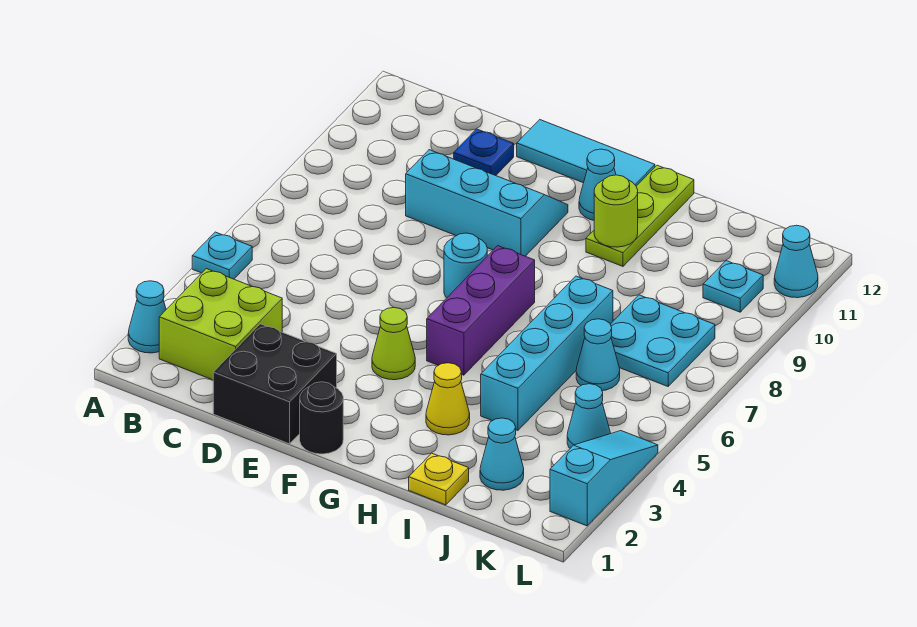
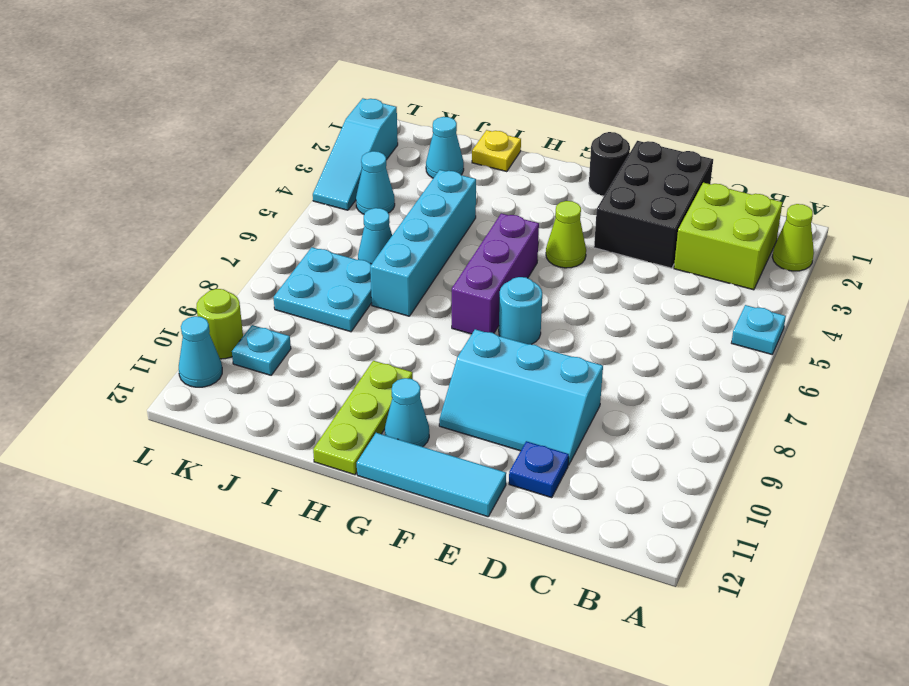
cyan cone A2 level 1 -> lime cone A2 level 1
black brick D1:E2 level 1 -> black brick D1:E3 level 1
yellow cone H3 level 1 -> none
lime round brick H10 level 2 -> lime round brick L10 level 1

